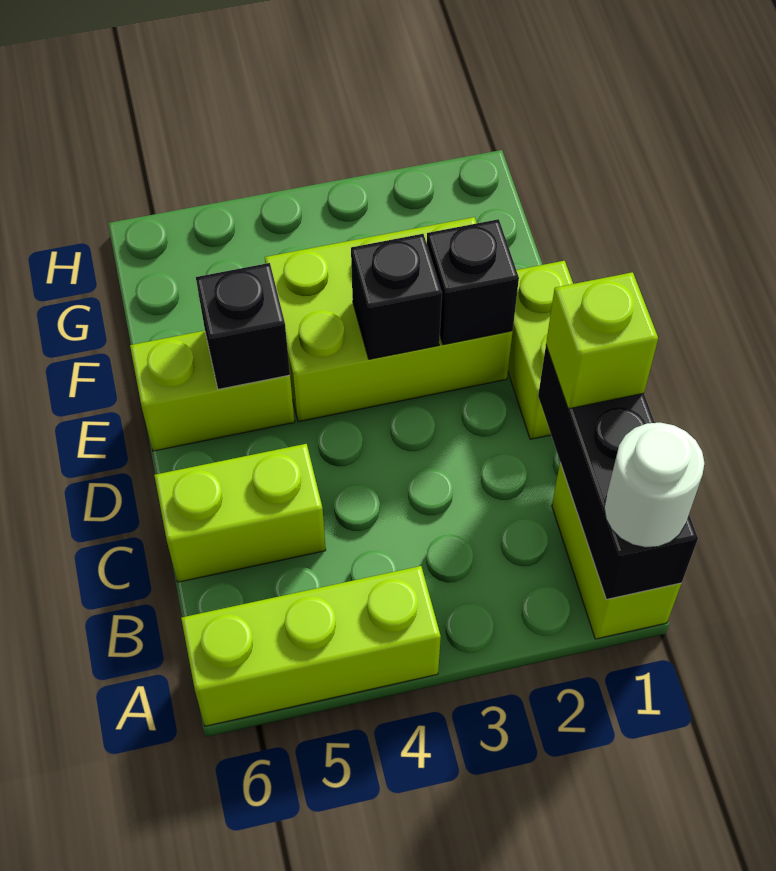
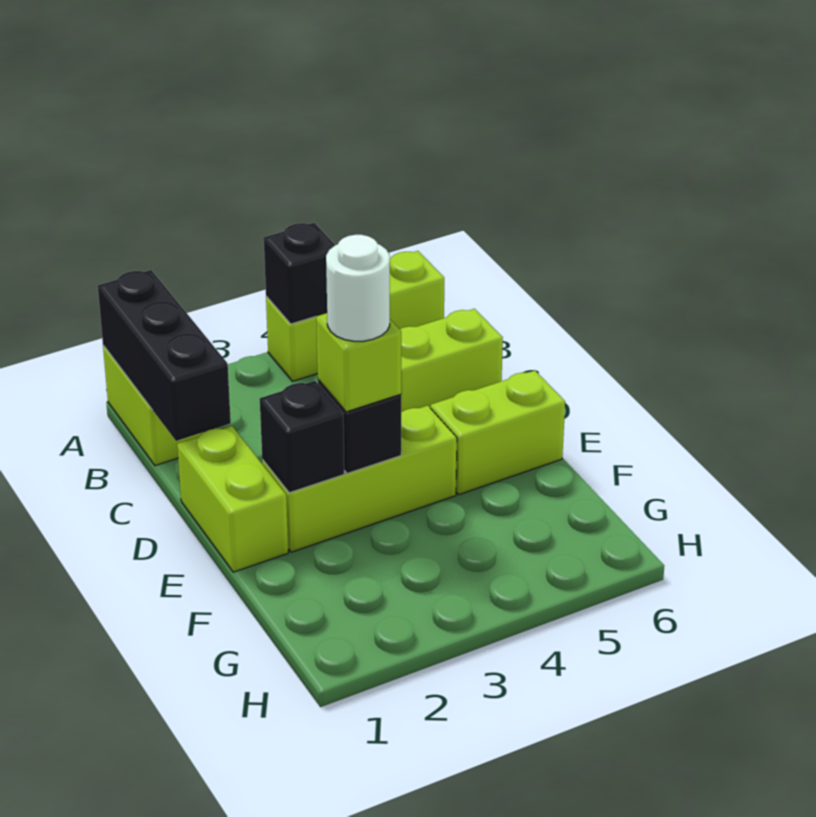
white round brick A1 level 3 -> white round brick E3 level 4
lime brick C1 level 3 -> lime brick E3 level 3
lime brick E2:F4 level 1 -> lime brick E2:E4 level 1
black brick E5 level 2 -> black brick A4 level 2

